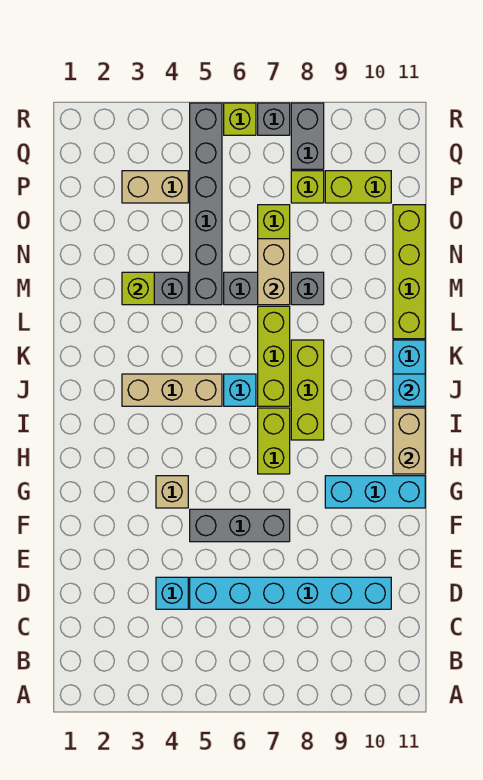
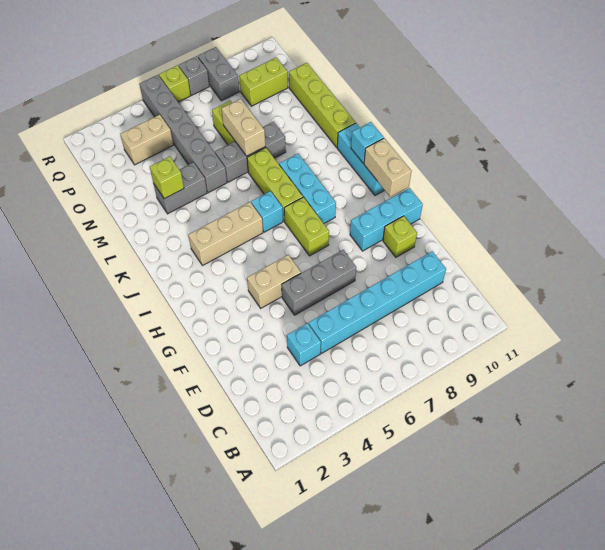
tan brick G4 level 1 -> tan brick G4:G5 level 1
lime brick I8:K8 level 1 -> cyan brick I8:K8 level 1
lime brick P8 level 1 -> lime brick F10 level 1

